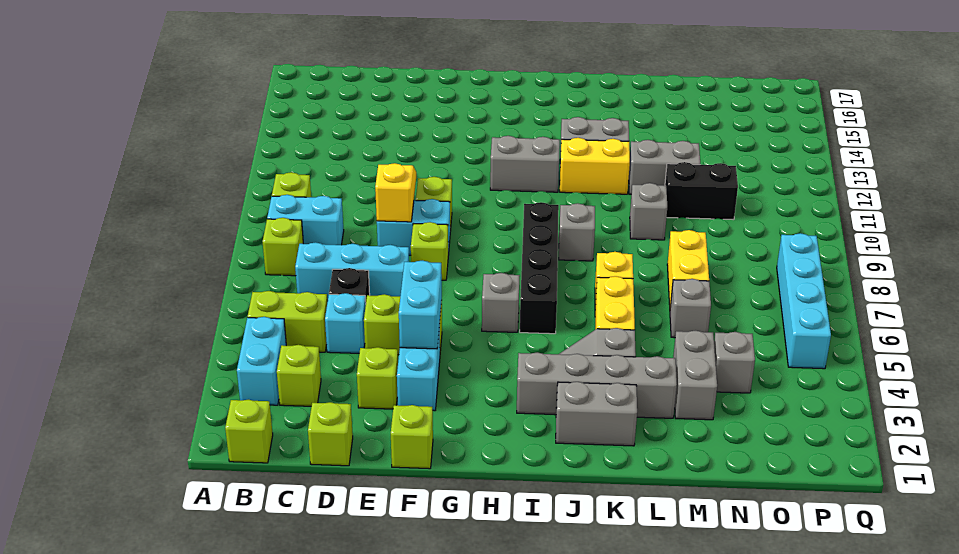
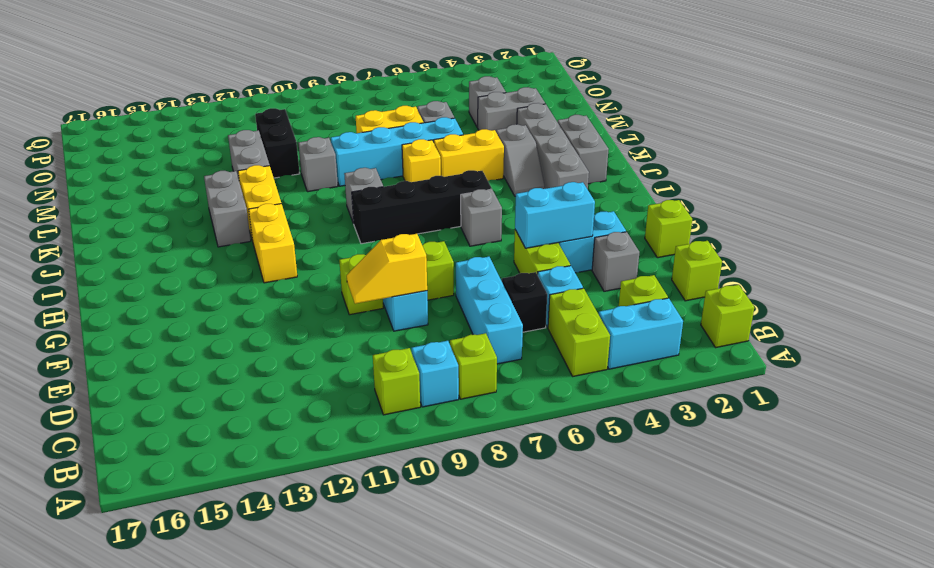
cyan brick B9:C9 level 1 -> cyan brick B9 level 1
lime brick E3 level 1 -> grey brick E3 level 1
grey brick H12:I12 level 1 -> yellow brick H12:I12 level 1
cyan brick P5:P8 level 1 -> cyan brick L6:L9 level 1

